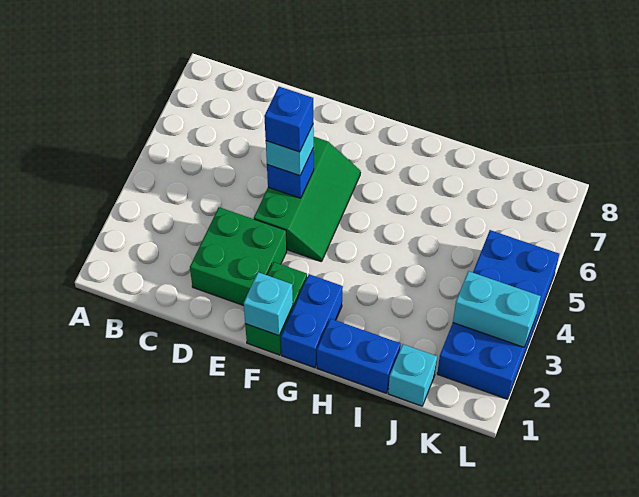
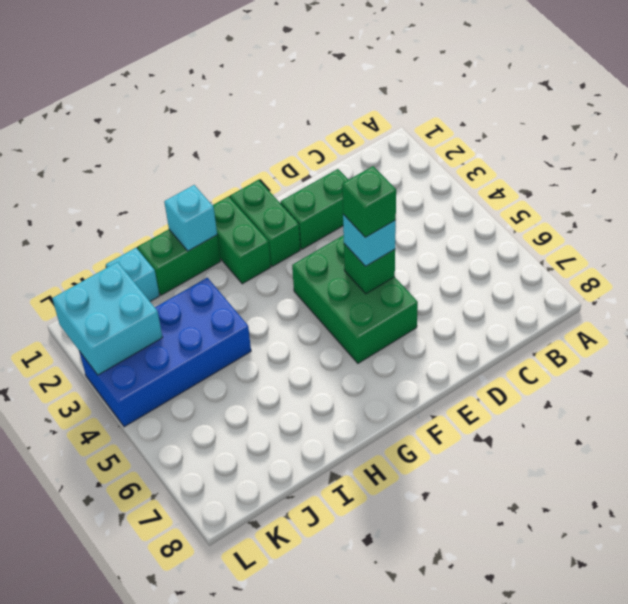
green brick D2:E3 level 1 -> green brick D2:E2 level 1
green slope E4:F6 level 1 top E -> green brick E4:F6 level 1
blue brick E5 level 2 -> green brick E5 level 2
blue brick E5 level 4 -> green brick E5 level 4
cyan brick F1 level 2 -> cyan brick H1 level 2
blue brick G1:G2 level 1 -> green brick G1:G2 level 1
blue brick H1:I1 level 1 -> green brick H1:I1 level 1
blue brick K2:L5 level 1 -> blue brick I3:L4 level 1
cyan brick K3:L3 level 2 -> cyan brick K2:L3 level 2

